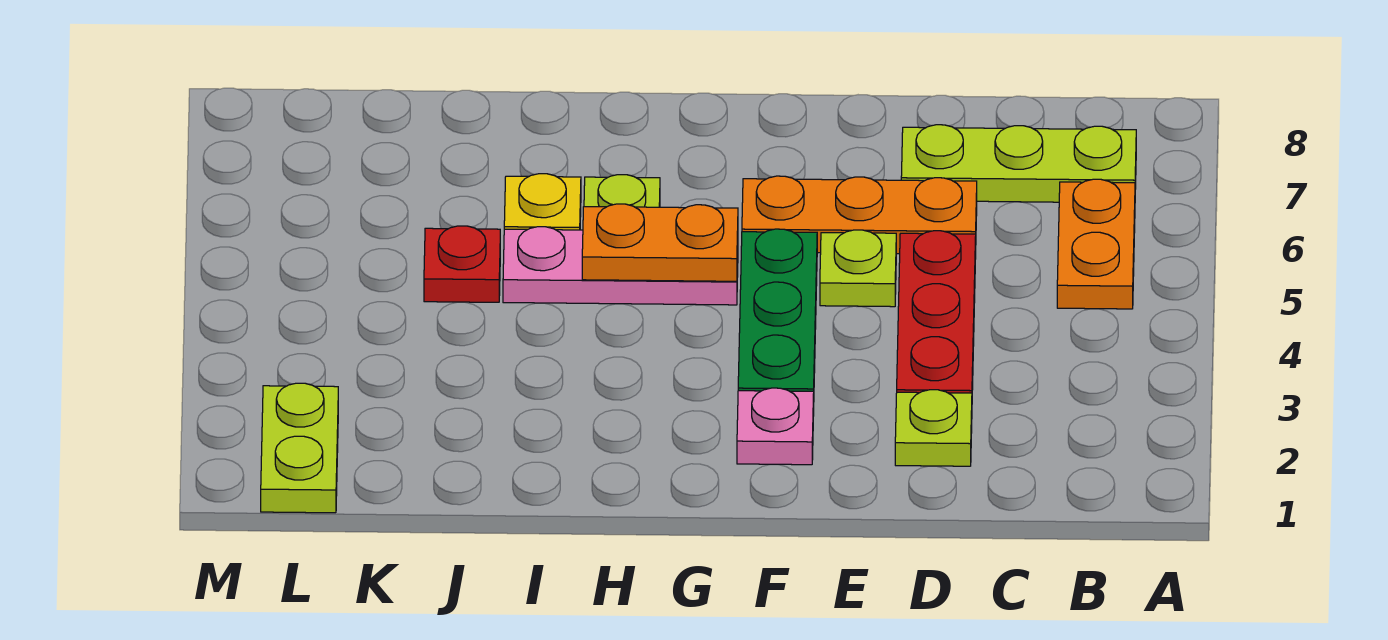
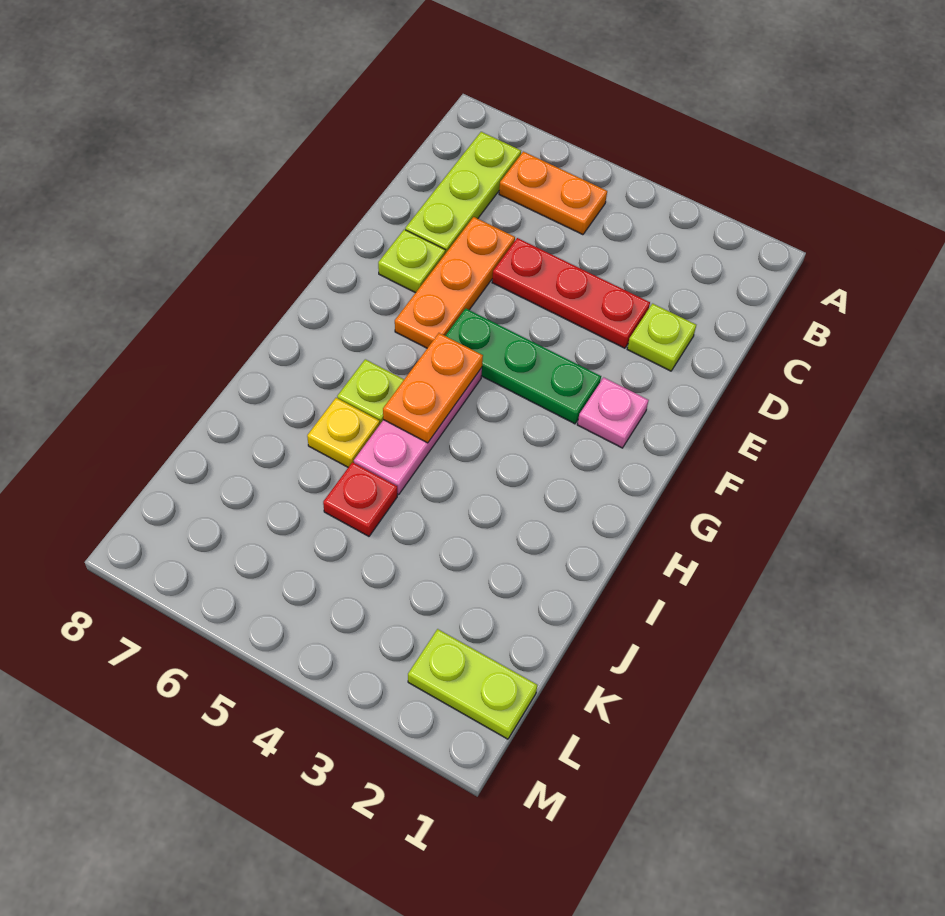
lime plate E5 level 1 -> lime plate E7 level 1

